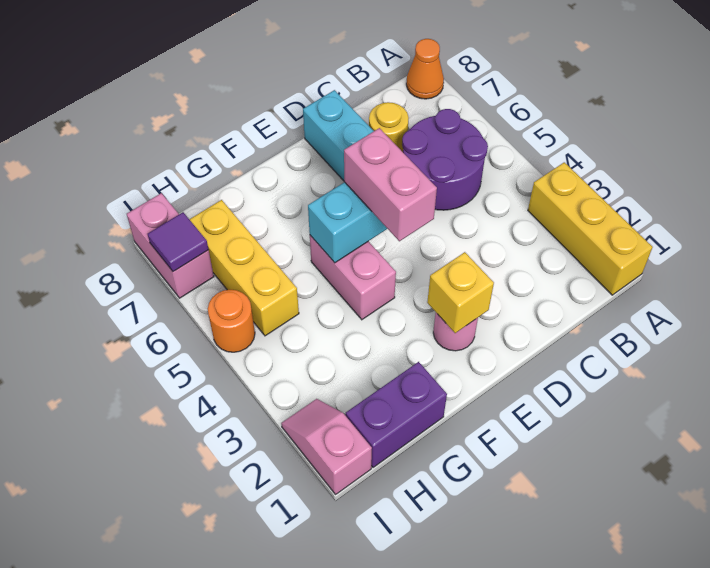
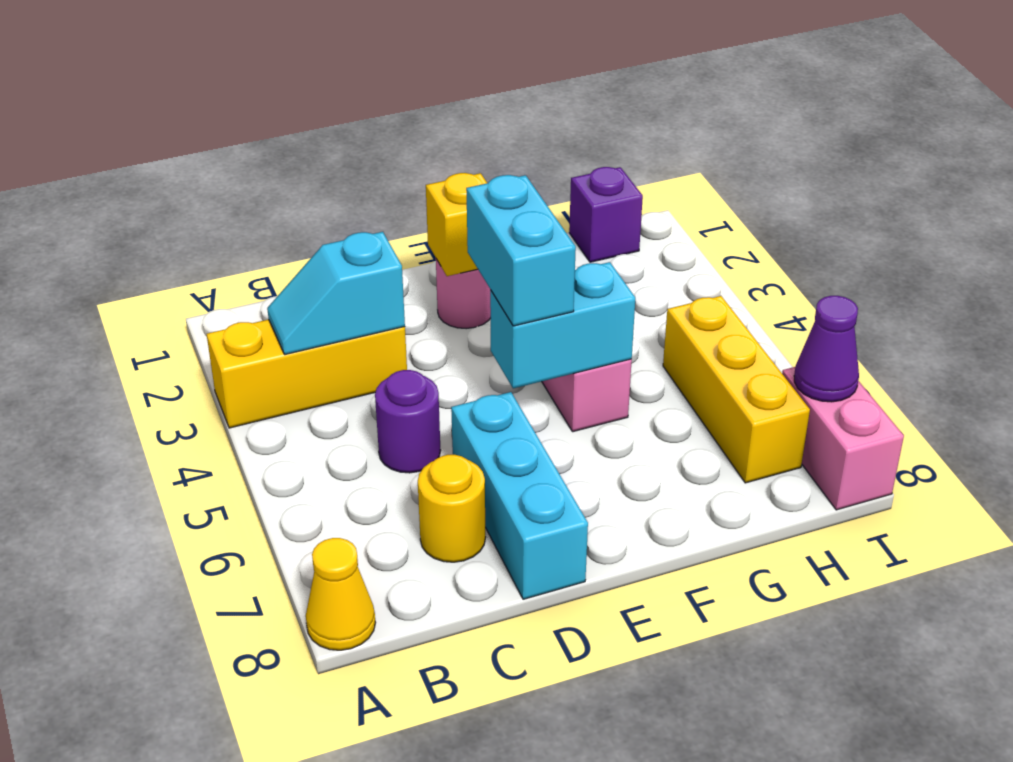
yellow brick A1:A3 level 1 -> yellow brick A3:C3 level 1
orange cone A8 level 1 -> yellow cone A8 level 1
none -> cyan slope B3:C3 level 2 top C
purple round brick B5:C6 level 1 -> purple round brick C5 level 1
pink brick E4:E5 level 3 -> cyan brick E4:E5 level 3
purple brick G1:H1 level 1 -> purple brick H1 level 1
pink slope I1:I2 level 1 top 1 -> none
orange round brick I5 level 1 -> none
purple tile I7 level 2 -> purple cone I7 level 2

